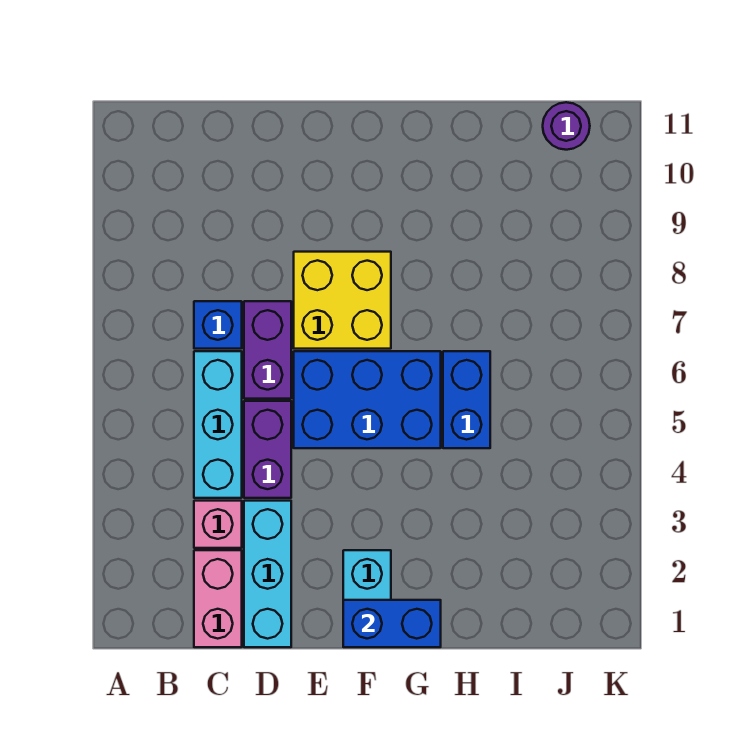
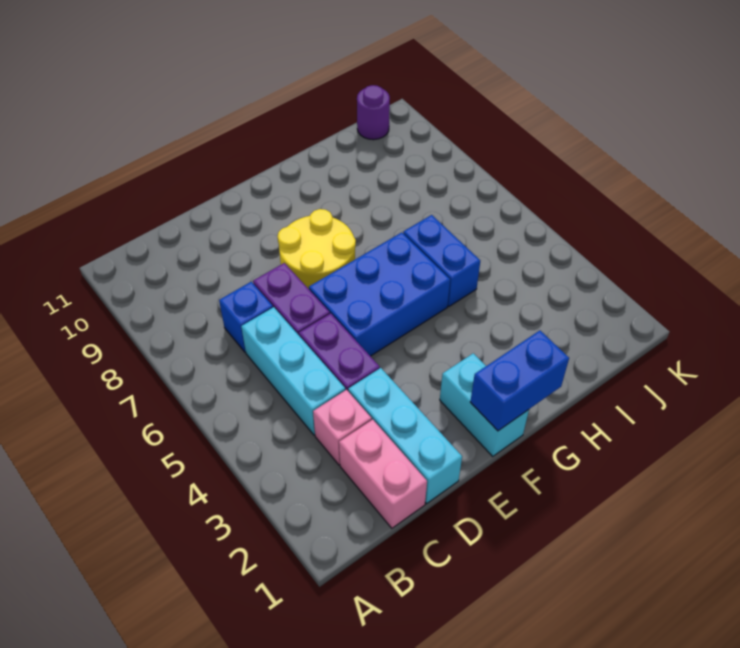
yellow brick E7:F8 level 1 -> yellow round brick E7:F8 level 1

